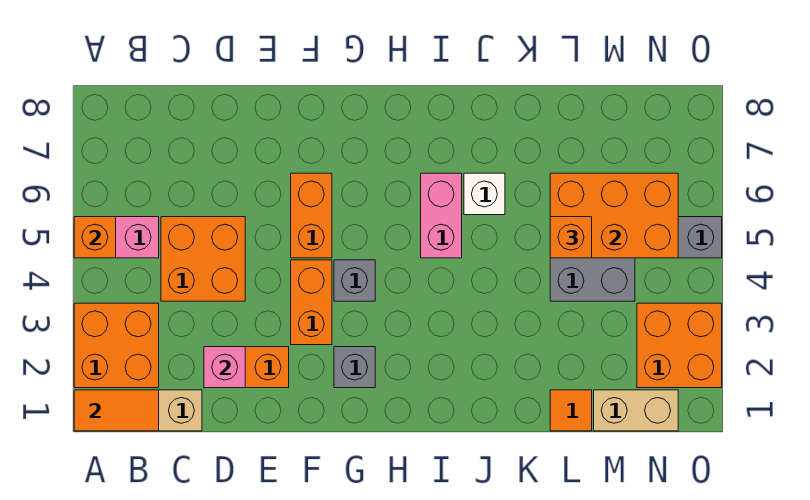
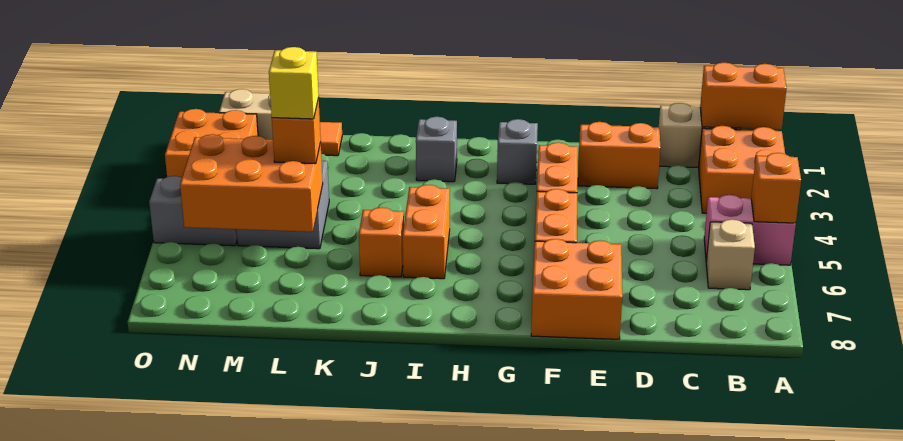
orange tile A1:B1 level 2 -> orange brick A1:B1 level 2
none -> tan brick B6 level 1
orange brick C4:D5 level 1 -> orange brick E7:F8 level 1
pink brick D2 level 2 -> none
grey brick G4 level 1 -> grey brick I2 level 1
pink brick I5:I6 level 1 -> orange brick I5:I6 level 1
white brick J6 level 1 -> orange brick J6 level 1
none -> yellow brick L5 level 4

